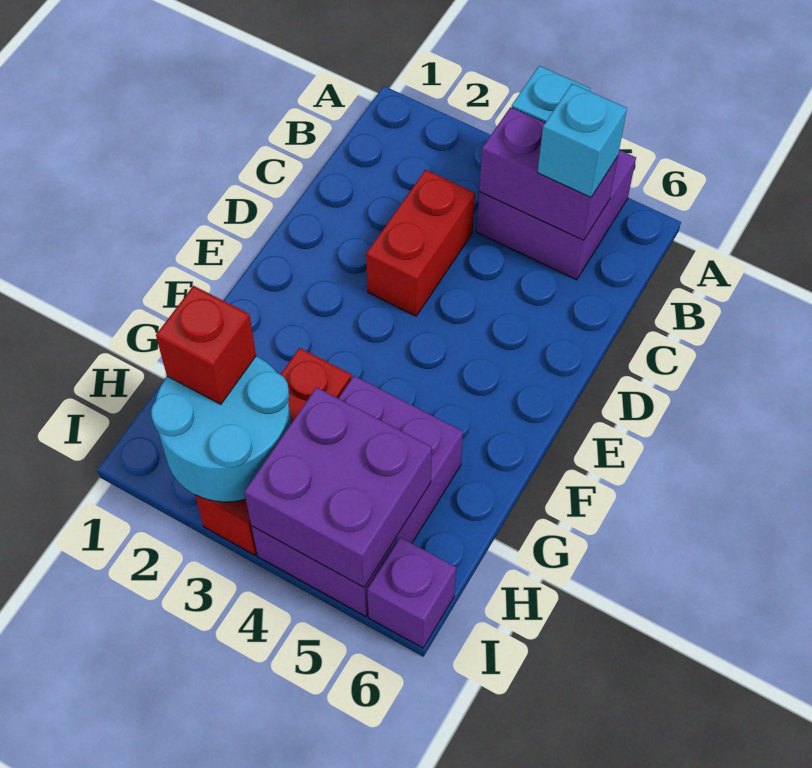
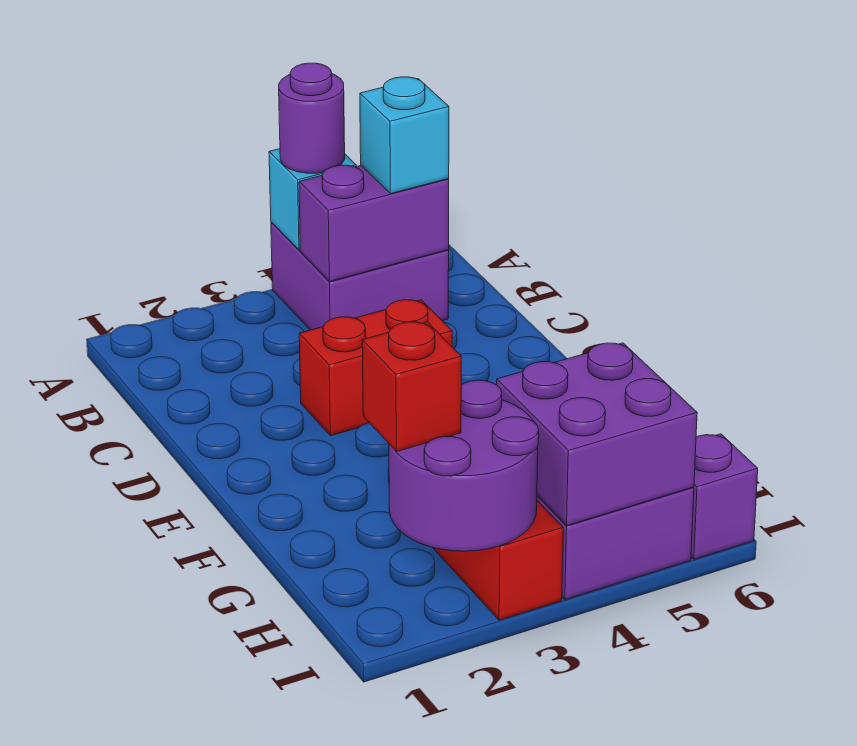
none -> purple round brick A4 level 3
red brick C3:D3 level 1 -> red brick D3:D4 level 1
cyan round brick H2:I3 level 2 -> purple round brick H2:I3 level 2

